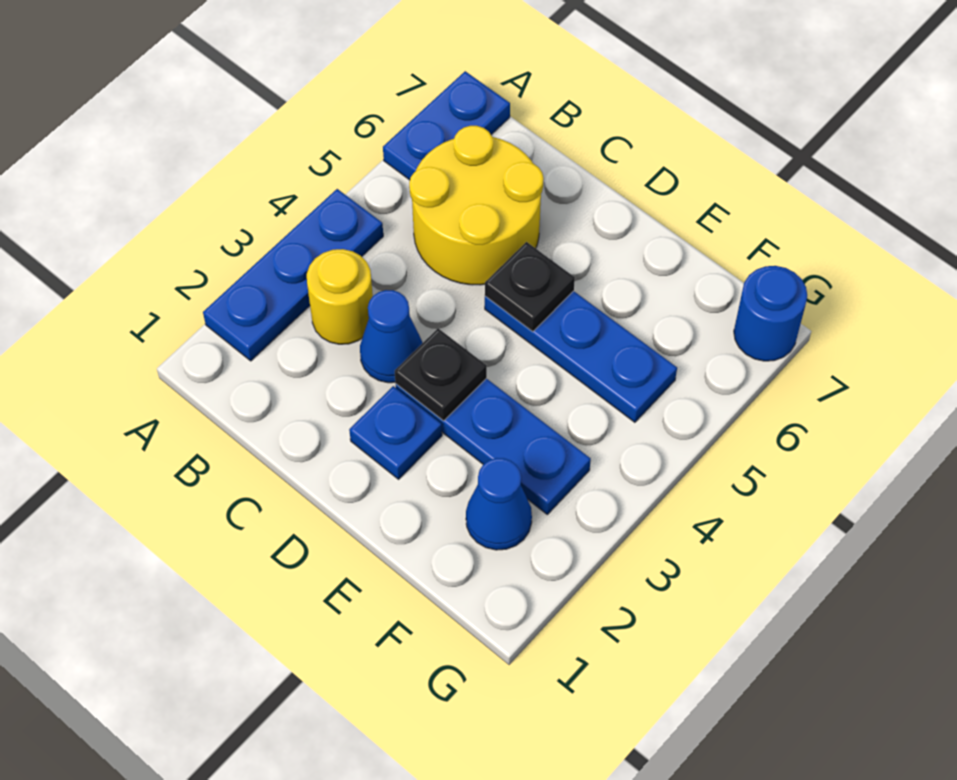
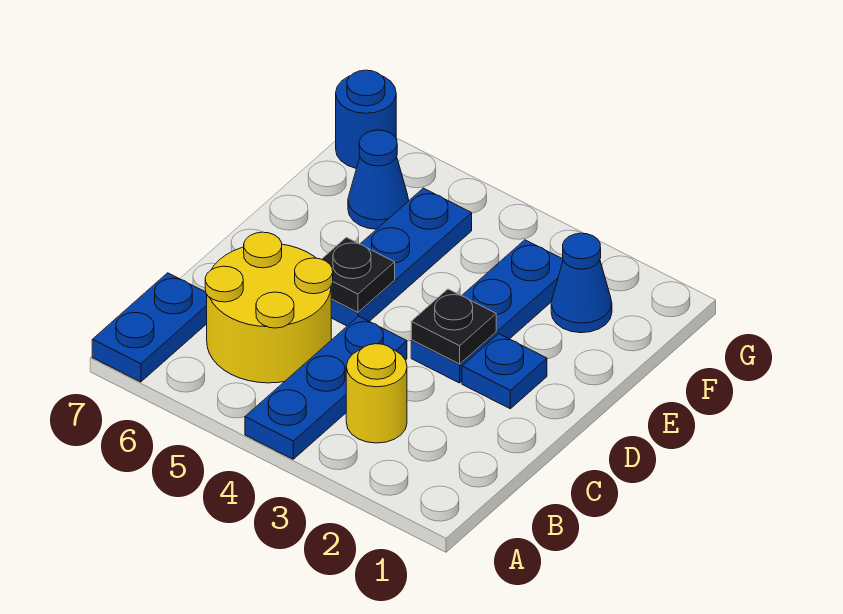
blue plate A2:A4 level 1 -> blue plate A4:C4 level 1
blue plate A6:A7 level 1 -> blue plate A7:B7 level 1
blue cone C3 level 1 -> blue cone F6 level 1

